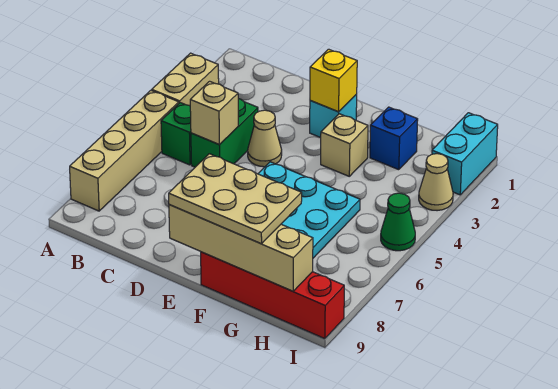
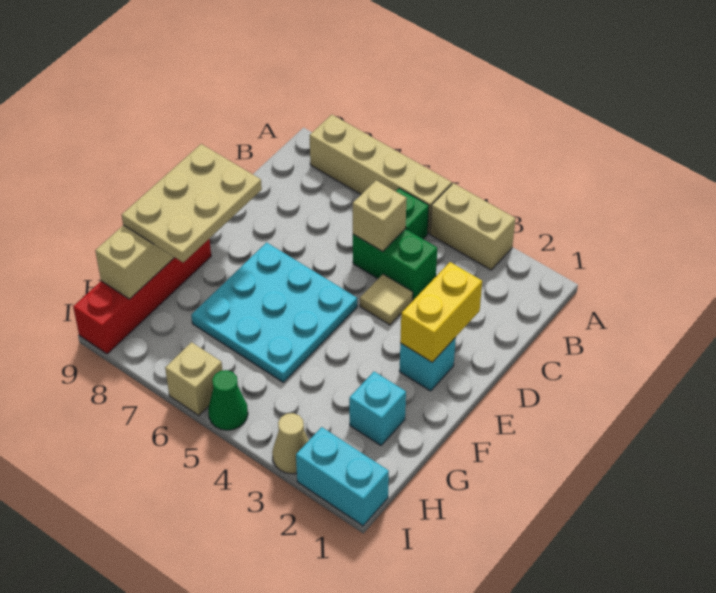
tan cone D4 level 1 -> tan tile D4 level 1
yellow brick E2 level 2 -> yellow brick D2:E2 level 2
tan brick F3 level 1 -> tan brick I6 level 1
blue brick G2 level 1 -> cyan brick G2 level 1

